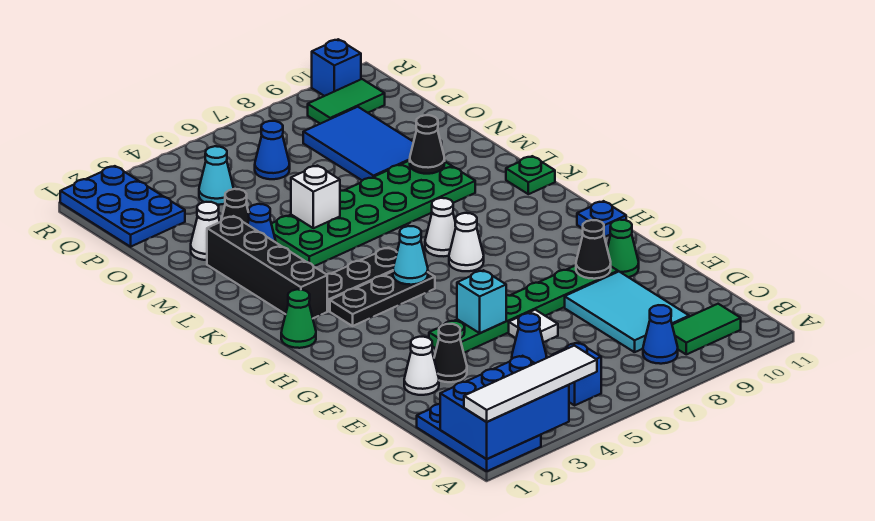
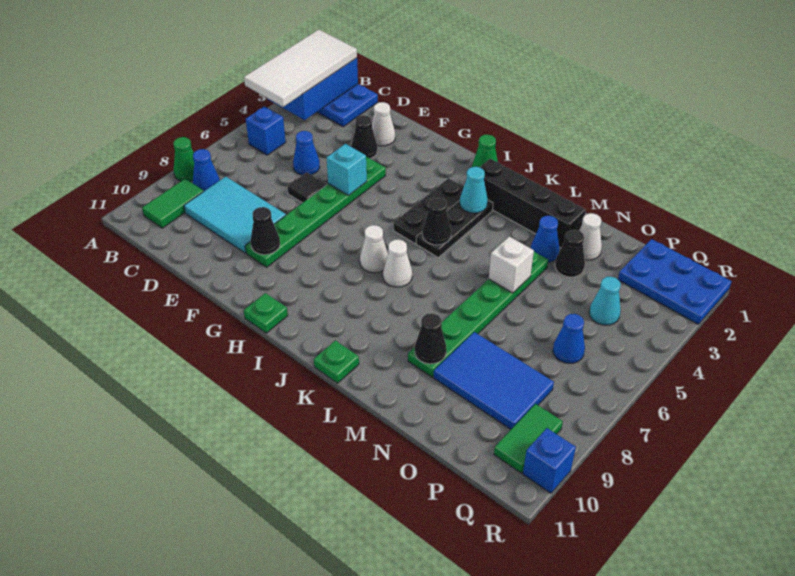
white tile A1:A4 level 3 -> white tile A1:B4 level 3
white tile E6 level 1 -> black tile E6 level 1
green cone F10 level 1 -> green cone A8 level 1
blue plate H11 level 1 -> green plate H11 level 1
cyan cone I5 level 2 -> cyan cone J3 level 2
none -> black cone J5 level 2
green plate L4:M9 level 1 -> green plate M4:M9 level 1

